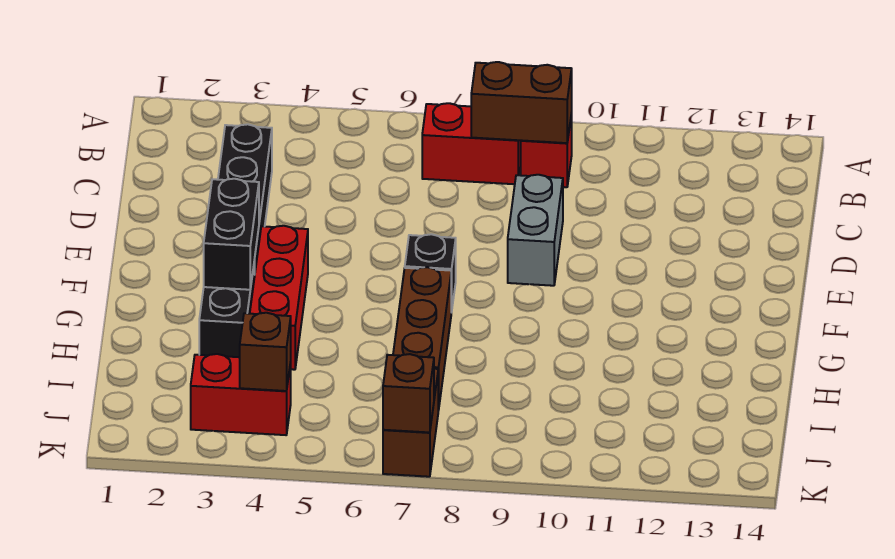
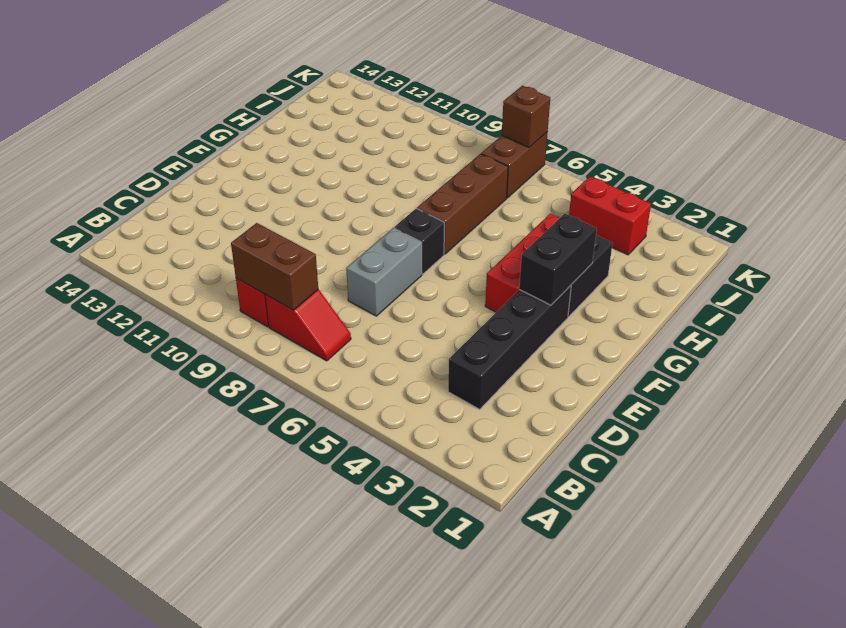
red brick B7:B8 level 1 -> red slope B7:B8 level 1 top 8
grey brick D9:E9 level 1 -> grey brick D7:E7 level 1
brown brick J4 level 2 -> none

